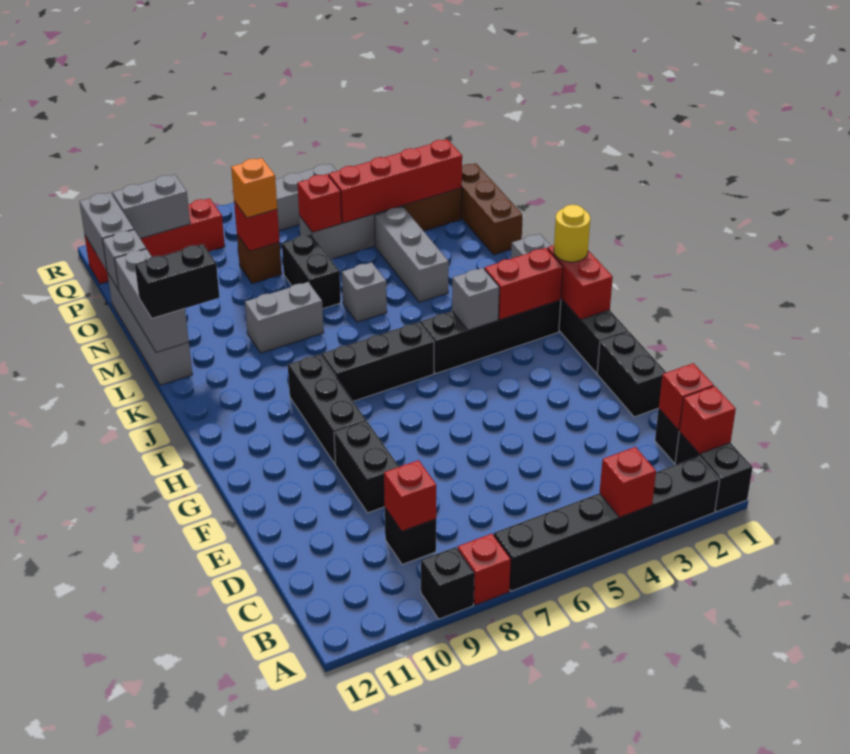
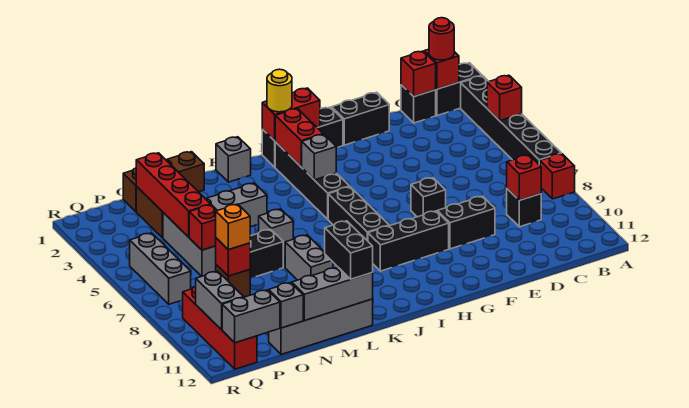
black brick A9 level 1 -> black brick F7 level 1
none -> red round brick B1 level 3

